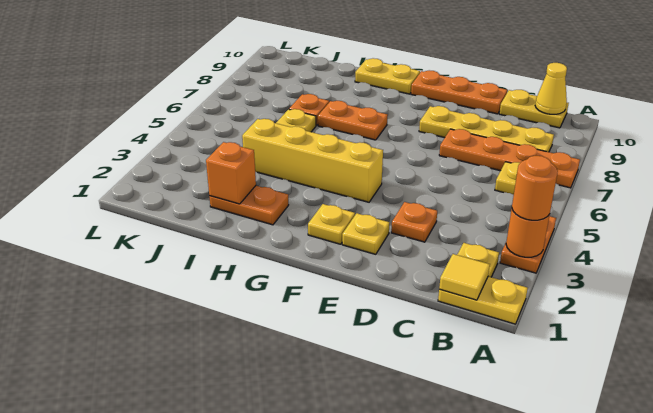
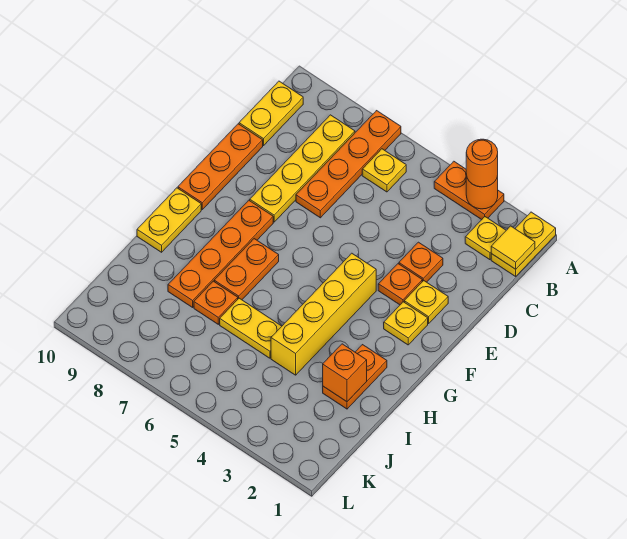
yellow cone B10 level 2 -> none
none -> orange plate E3 level 1
none -> orange plate F8:I8 level 1

